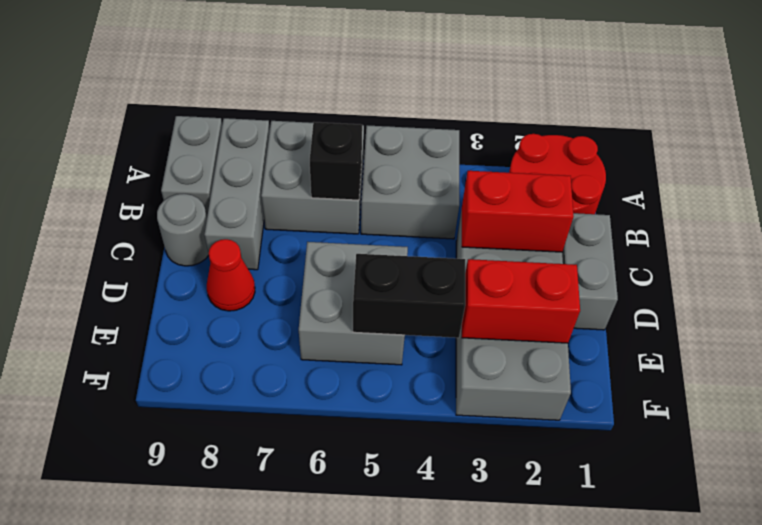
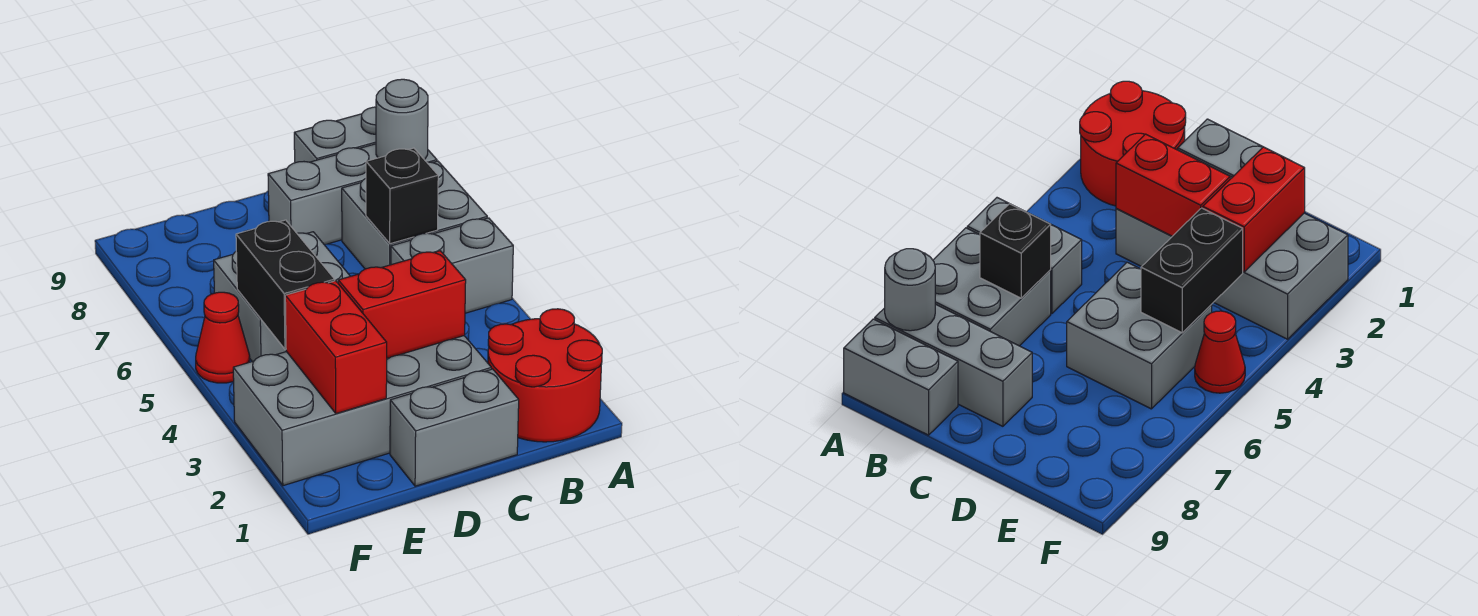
grey brick A4:B5 level 1 -> grey brick A5:B5 level 1
red brick C2:C3 level 2 -> red brick C3:D3 level 2
grey round brick C9 level 1 -> grey round brick A8 level 2
red cone D8 level 1 -> red cone F5 level 1

